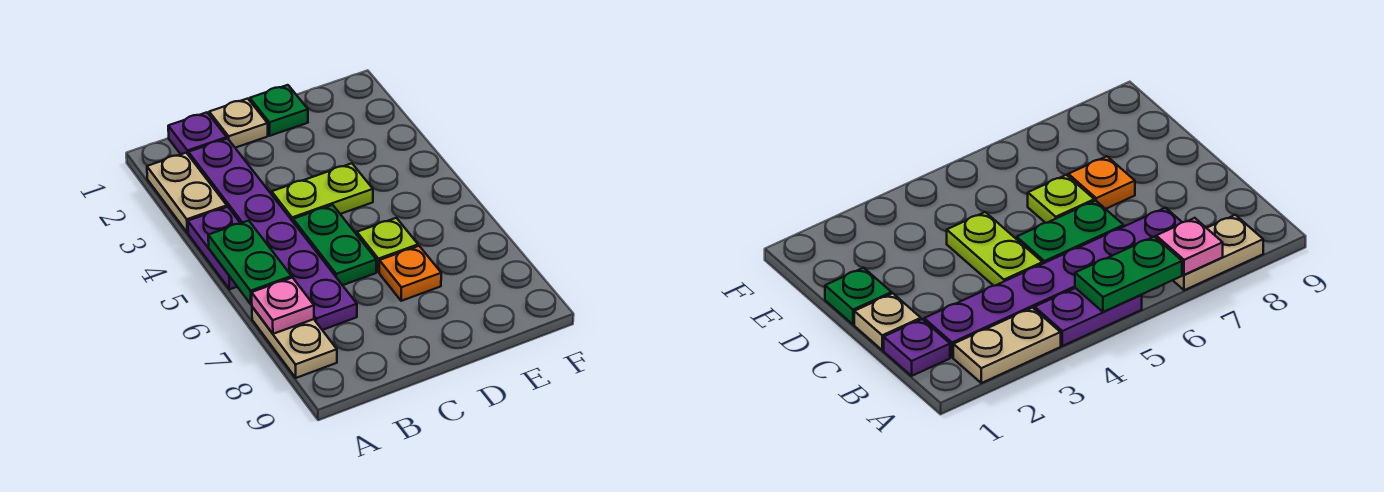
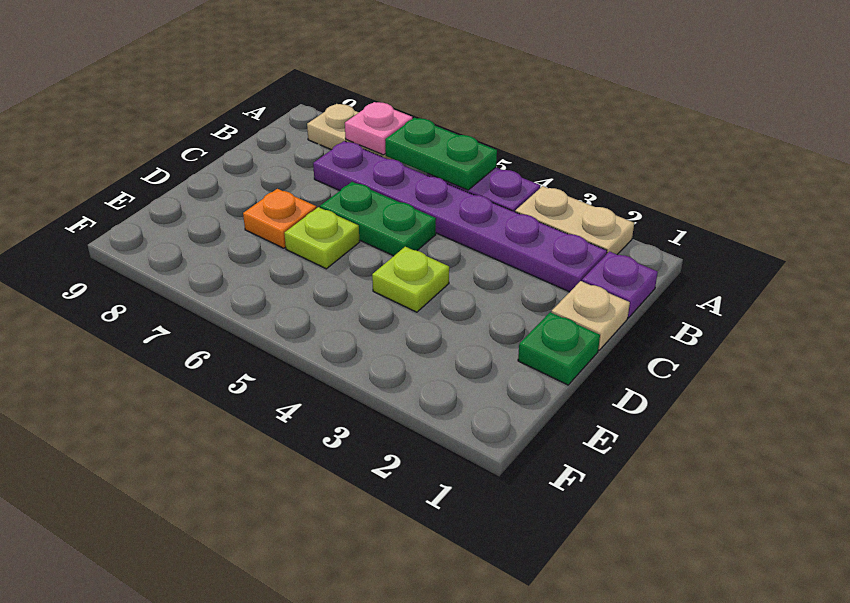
lime plate C4:D4 level 1 -> lime plate D4 level 1

